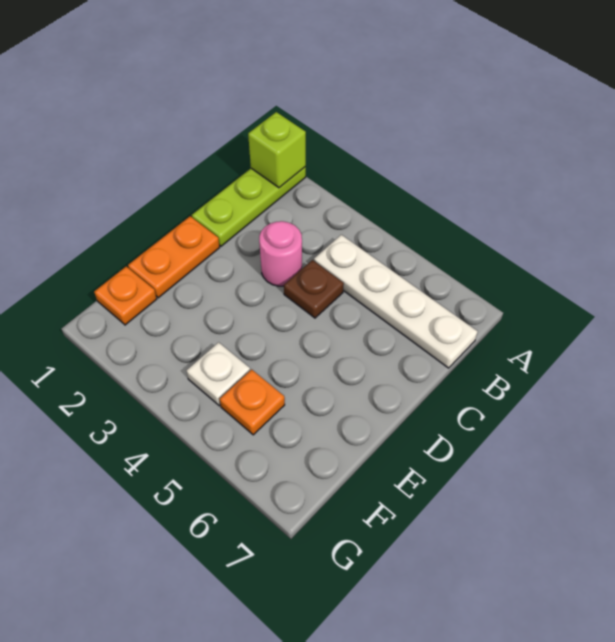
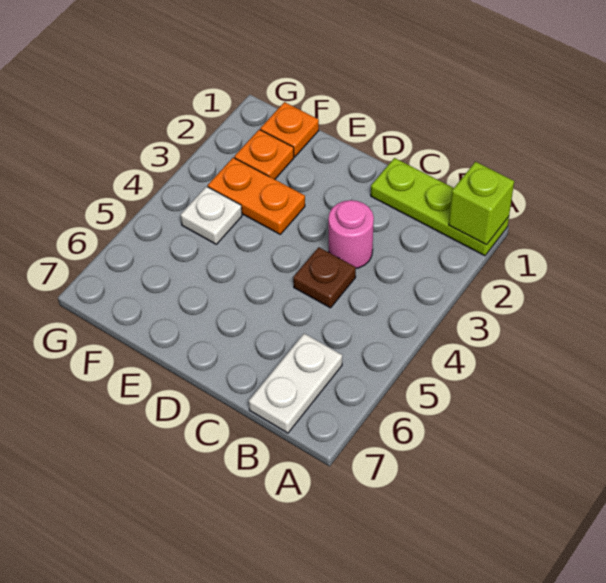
white plate B4:B7 level 1 -> white plate B6:B7 level 1
orange plate D1:E1 level 1 -> orange plate E3:F3 level 1
orange plate F5 level 1 -> orange plate F2 level 1

